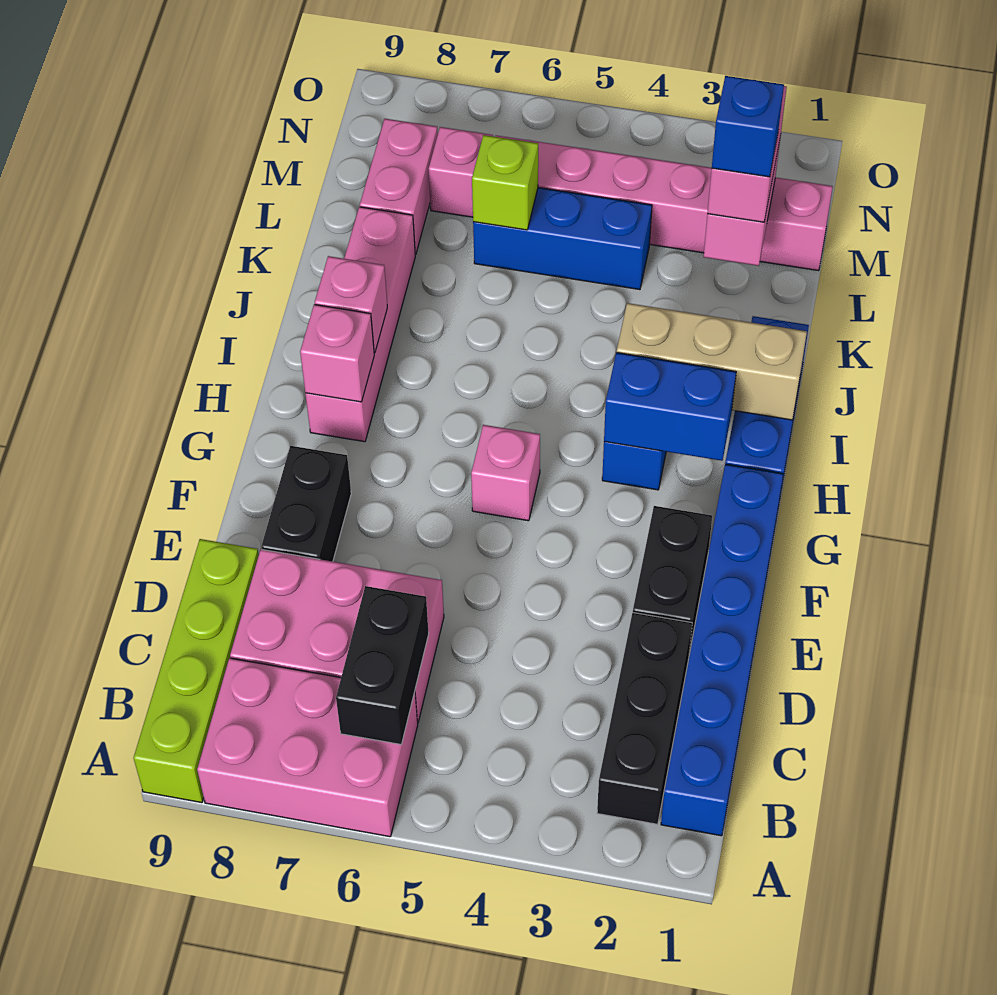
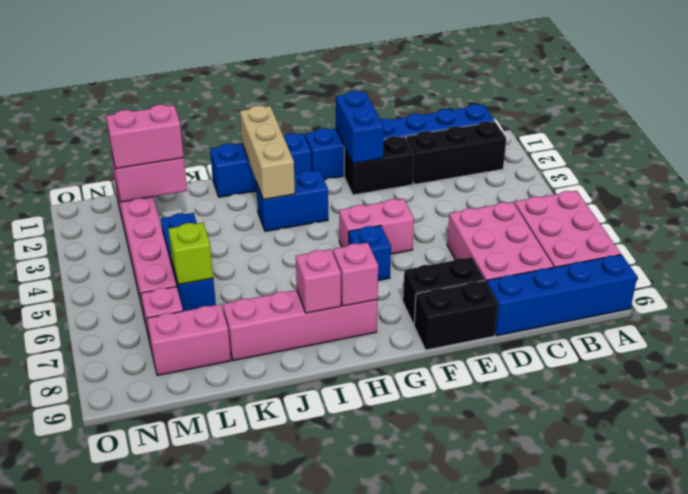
lime brick A9:D9 level 1 -> blue brick A9:D9 level 1
black brick B6:C6 level 2 -> black brick E9:F9 level 1
pink brick G5 level 1 -> pink brick F5:G5 level 1
blue brick H2:H3 level 2 -> blue brick F1:F2 level 2
blue brick L2 level 4 -> blue brick G6 level 1

